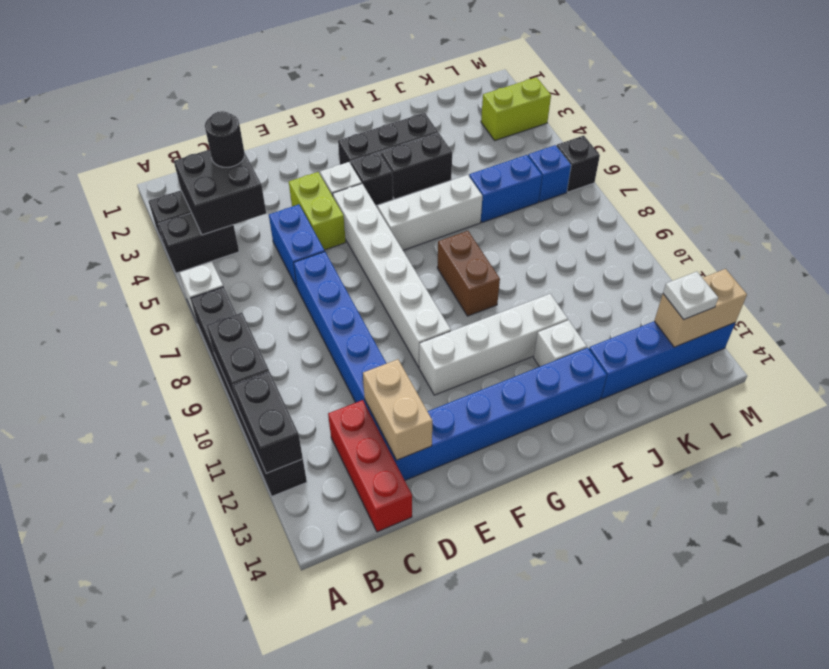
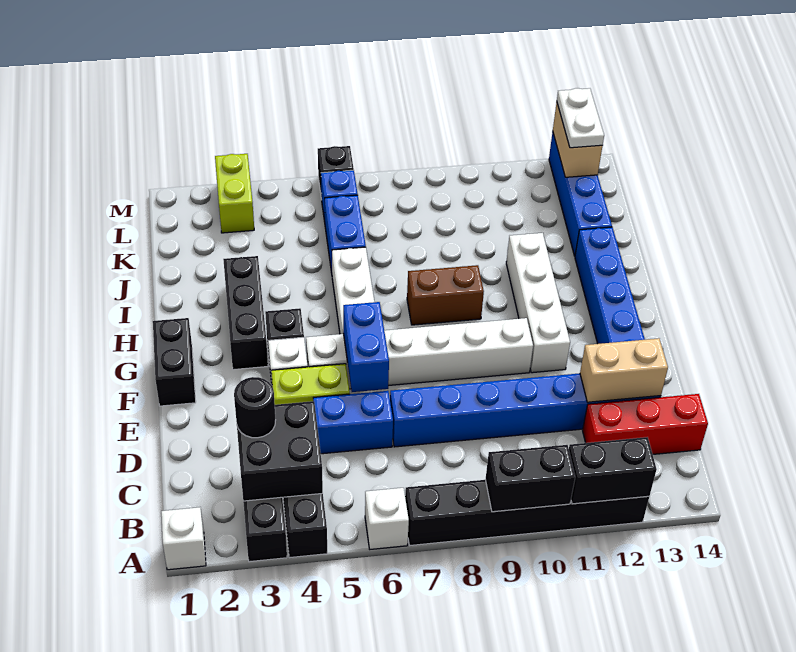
none -> blue brick E6:F6 level 2
black brick H4:I4 level 1 -> black brick F1:G1 level 1
white brick I12 level 1 -> white brick A1 level 1
white plate L13 level 3 -> white plate L13:M13 level 3

